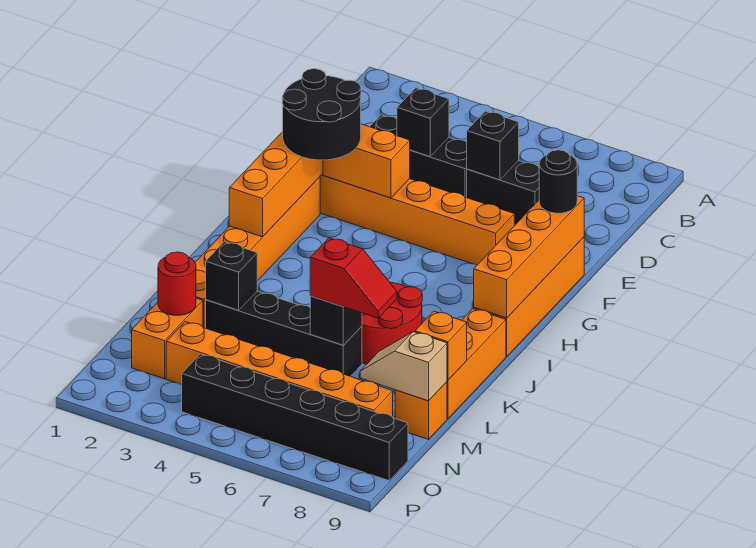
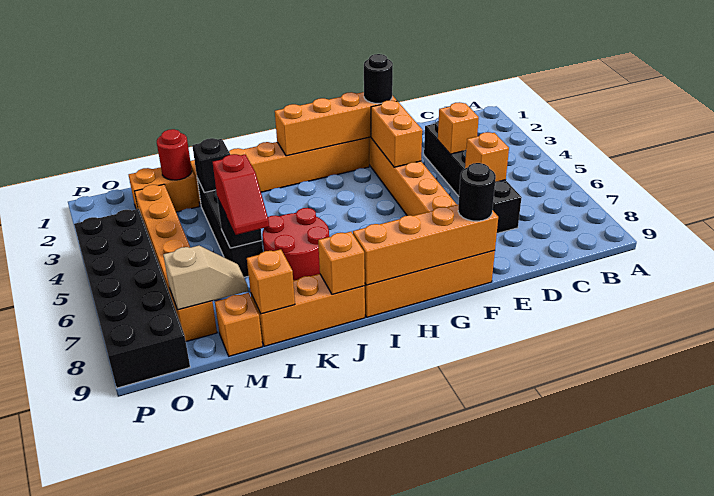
black brick D4 level 2 -> orange brick D4 level 2
black brick D6 level 2 -> orange brick D6 level 2
black round brick F2:G3 level 3 -> black round brick F2 level 3
none -> orange brick J9 level 2
tan slope M8:M9 level 2 top 9 -> tan slope M8:N8 level 2 top N
black brick O4:O9 level 1 -> black brick O4:P9 level 1

